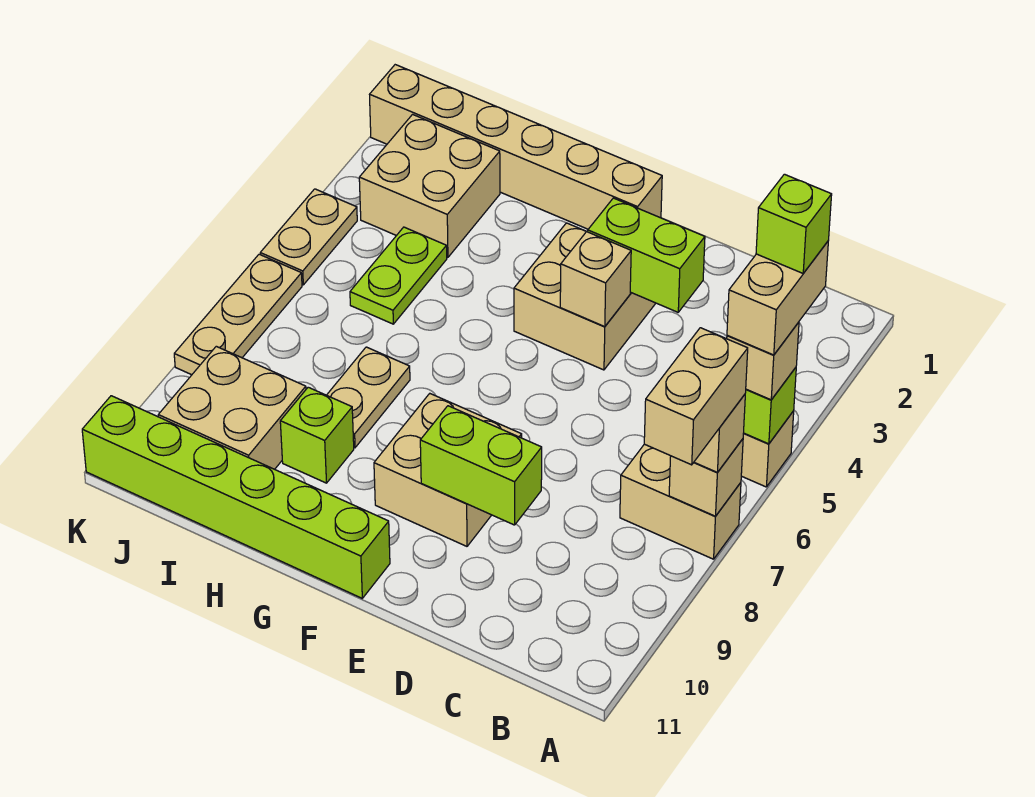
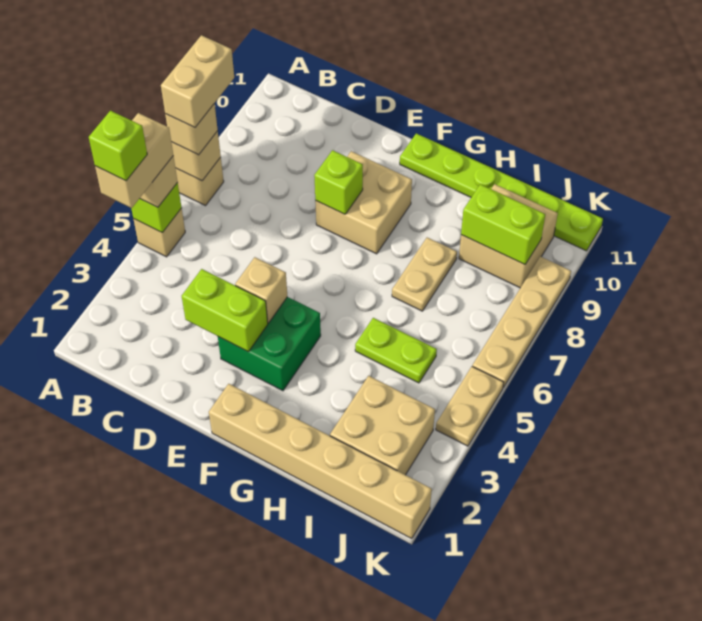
tan brick A7:B7 level 1 -> tan brick A7 level 1
lime brick D9:E9 level 2 -> lime brick I9:J9 level 2
tan brick E3:F4 level 1 -> green brick E3:F4 level 1
lime brick F11:K11 level 1 -> lime plate F11:K11 level 1
lime brick H9 level 1 -> lime brick E8 level 2
lime plate I4:I5 level 1 -> lime plate H5:I5 level 1
tan plate K6:K8 level 1 -> tan plate K6:K9 level 1

